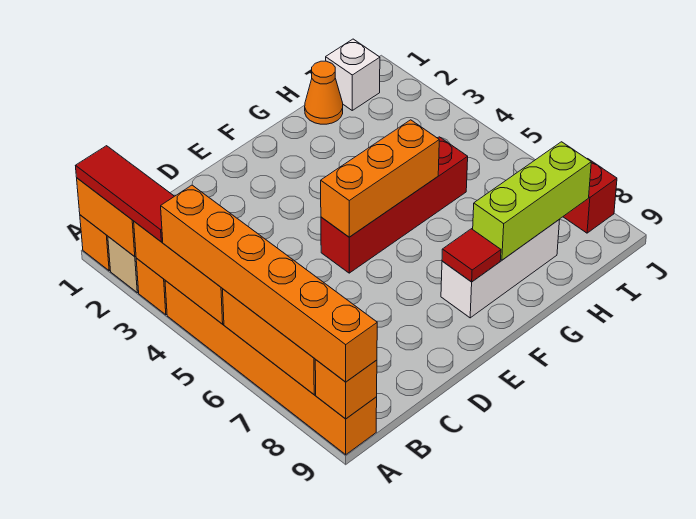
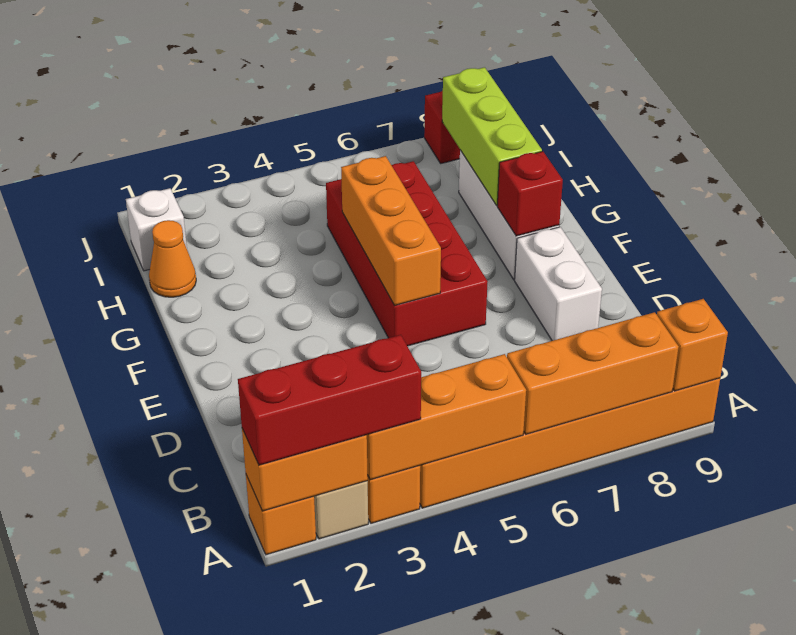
red tile A1:A3 level 3 -> red brick A1:A3 level 3
orange brick A4:A9 level 3 -> none
none -> white brick D8:E8 level 1
red brick E5:H5 level 1 -> red brick E5:H6 level 1
red tile F8 level 2 -> red brick F8 level 2

